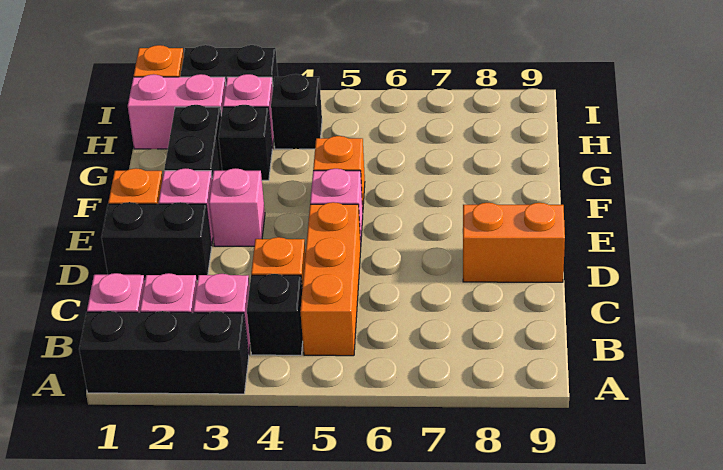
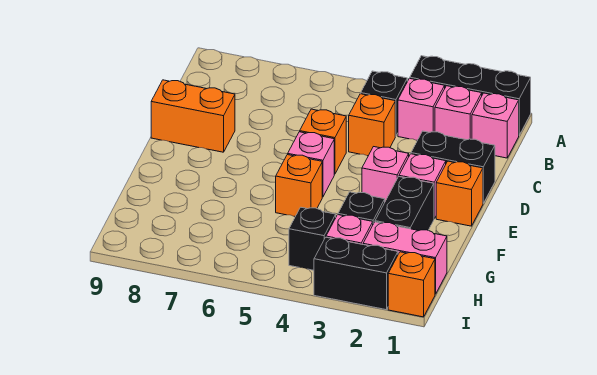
orange brick B5:D5 level 1 -> orange brick D5 level 1

